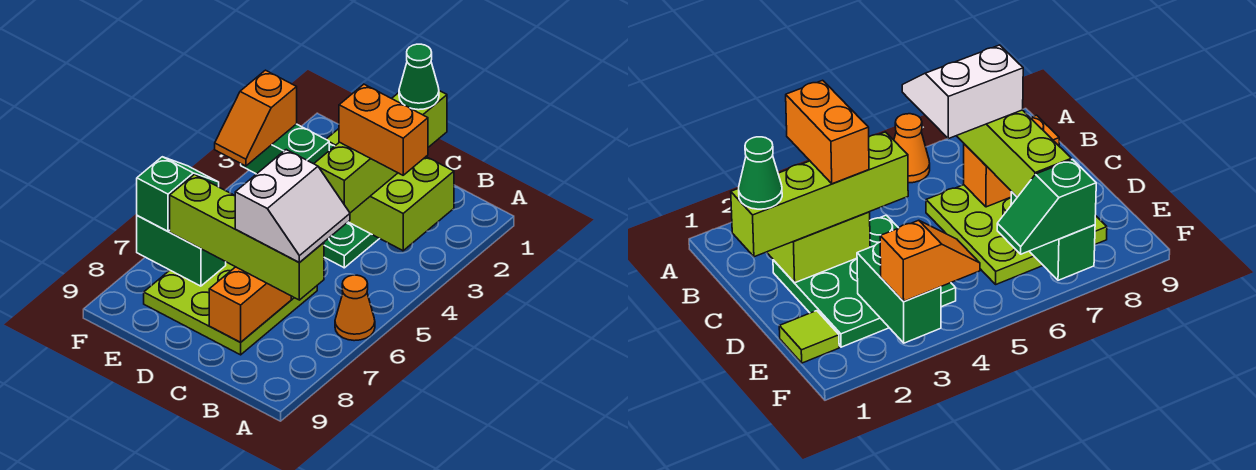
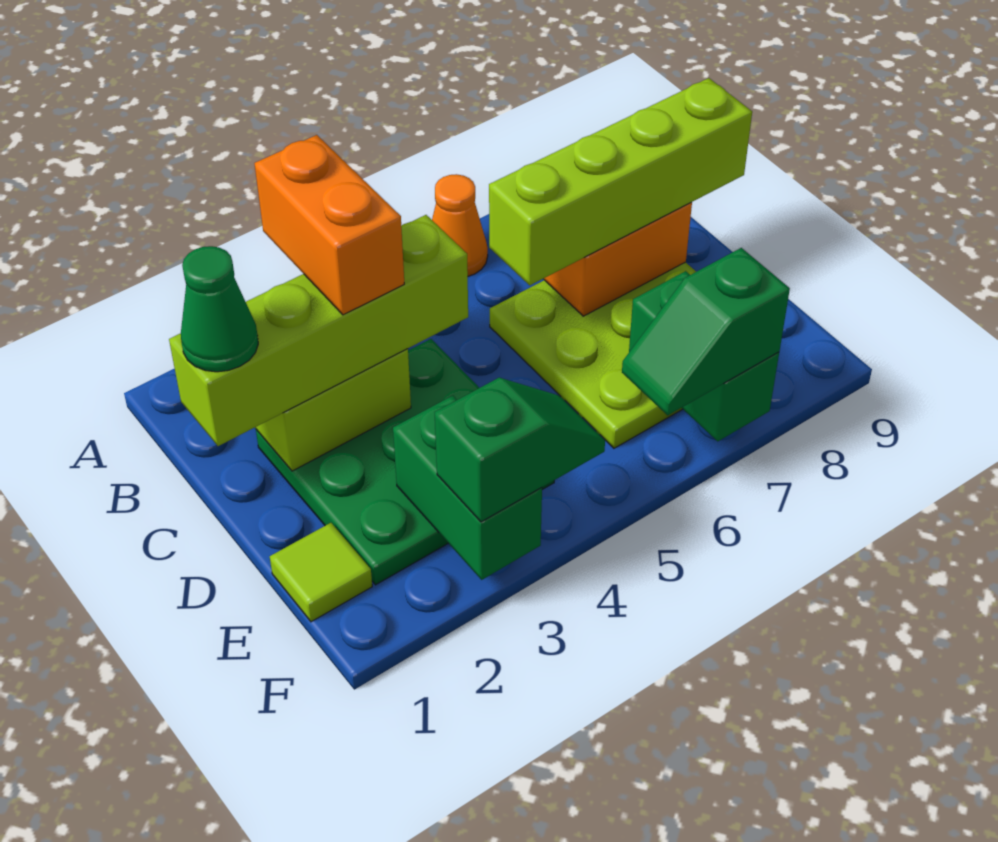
white slope B6:C7 level 4 top C -> none
lime brick B7:E7 level 3 -> lime brick C6:C9 level 3
orange slope F3:F4 level 3 top 3 -> green slope F3:F4 level 3 top 3

